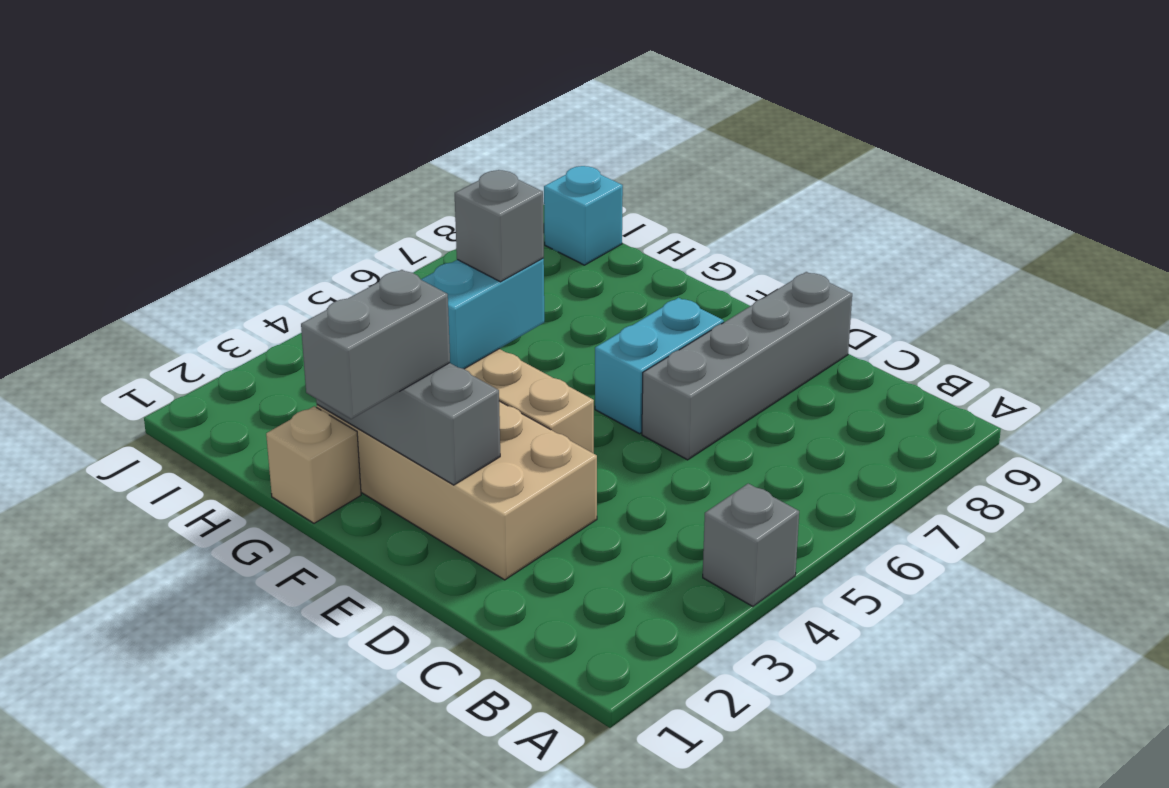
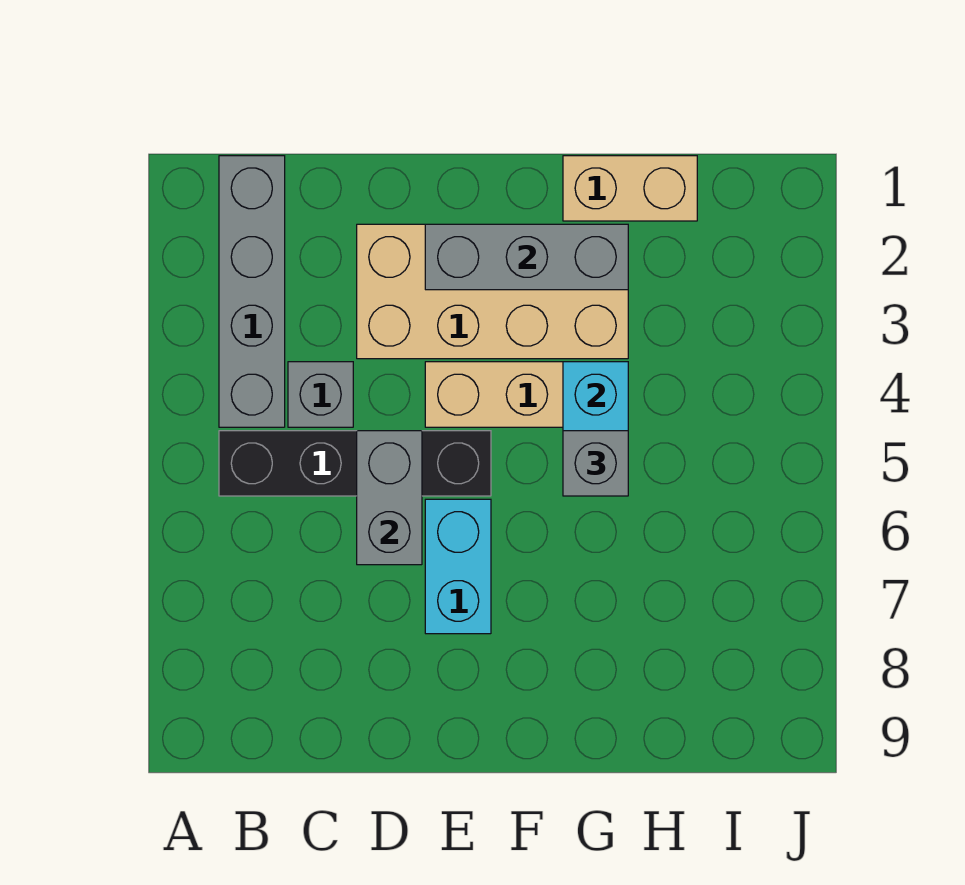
grey brick A4 level 1 -> grey brick C4 level 1
none -> black brick B5:E5 level 1
grey brick D6:D9 level 1 -> grey brick B1:B4 level 1
grey brick F1:F2 level 3 -> grey brick D5:D6 level 2
tan brick G1 level 1 -> tan brick G1:H1 level 1
cyan brick I9 level 1 -> none

